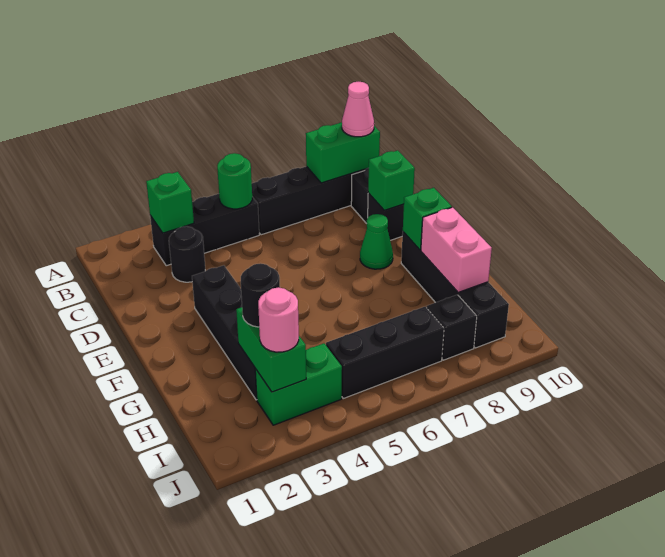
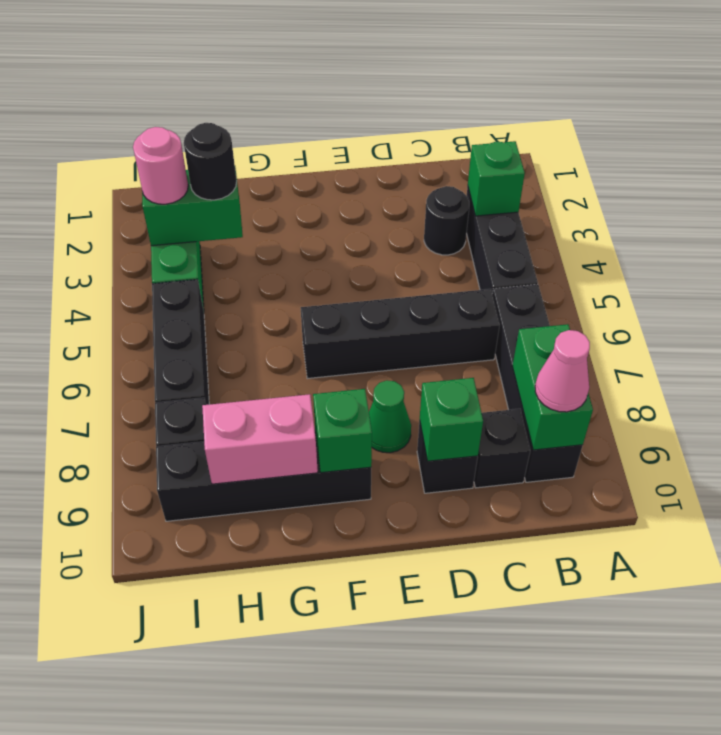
green round brick B5 level 2 -> none
black brick E3:H3 level 1 -> black brick C6:F6 level 1

